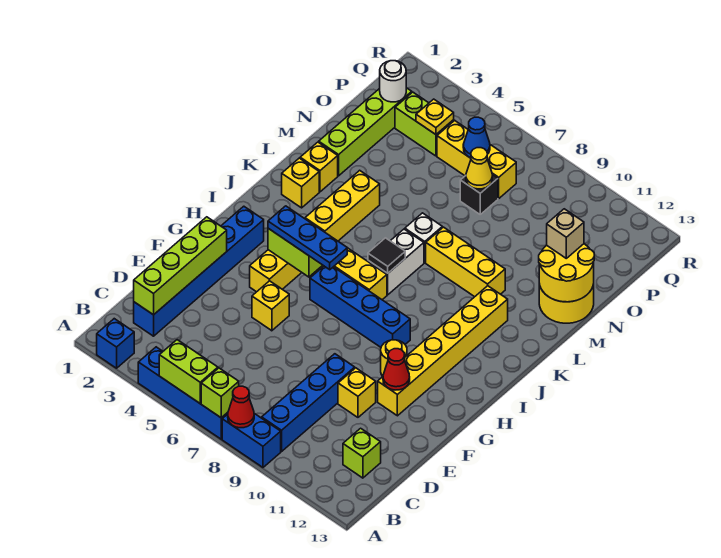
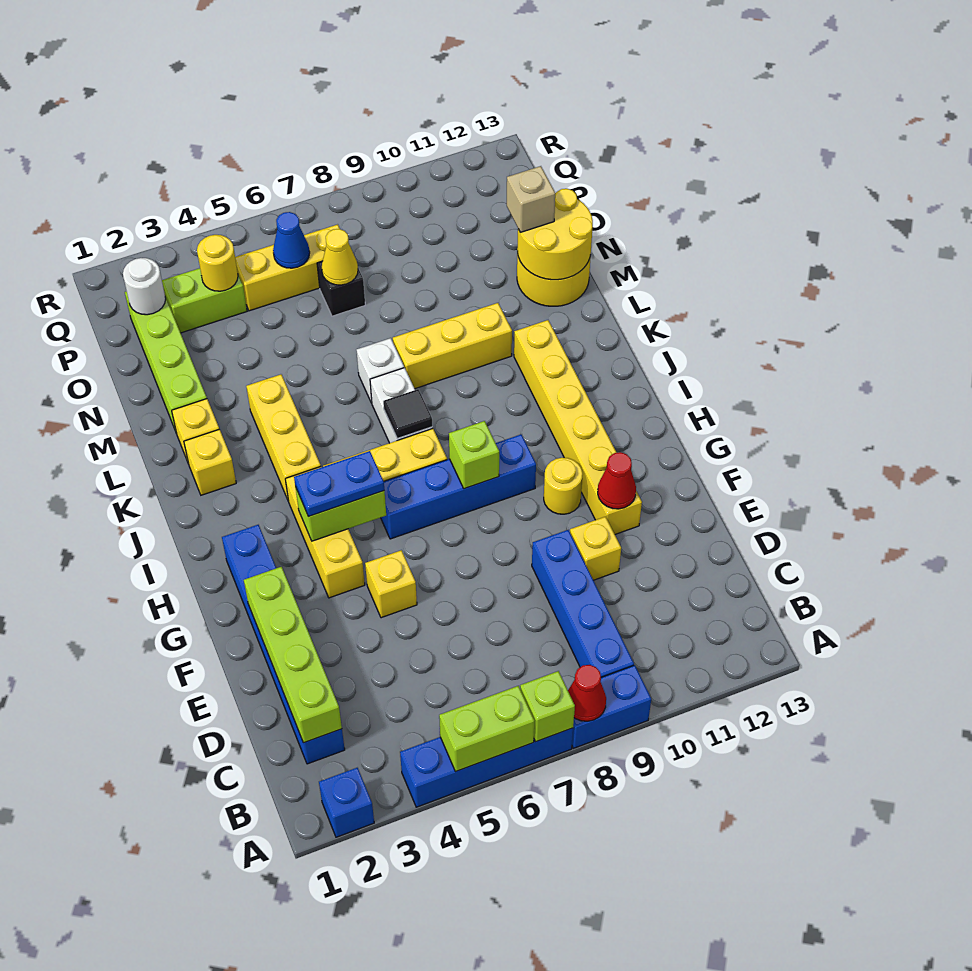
lime brick C12 level 1 -> lime brick H8 level 2
blue plate H4:H6 level 3 -> blue plate H4:H5 level 3
yellow plate P4 level 2 -> yellow round brick P4 level 2

